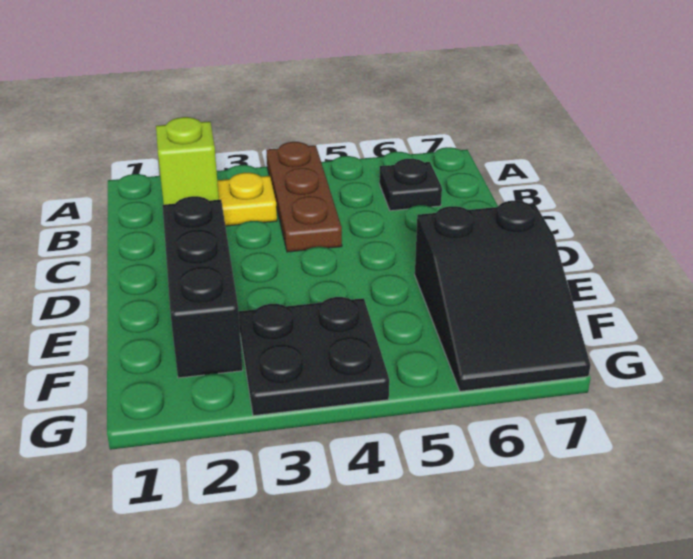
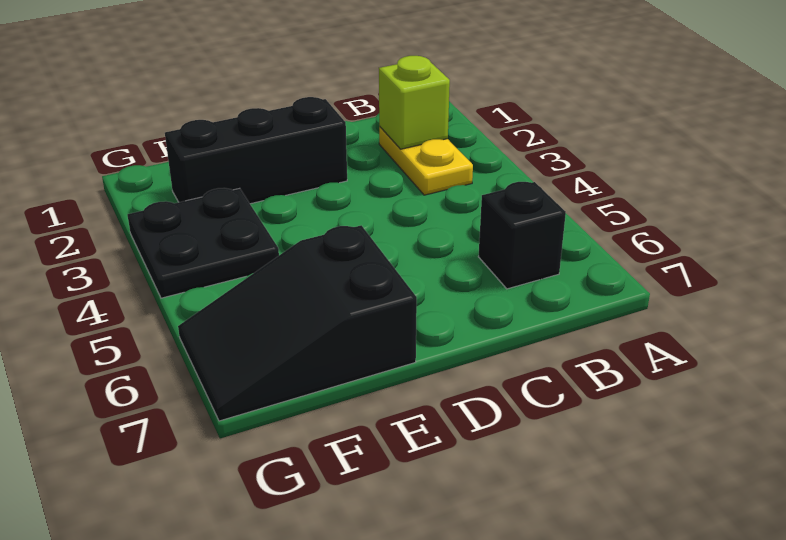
brown plate A4:C4 level 1 -> none
black plate B6 level 1 -> black brick B6 level 1

